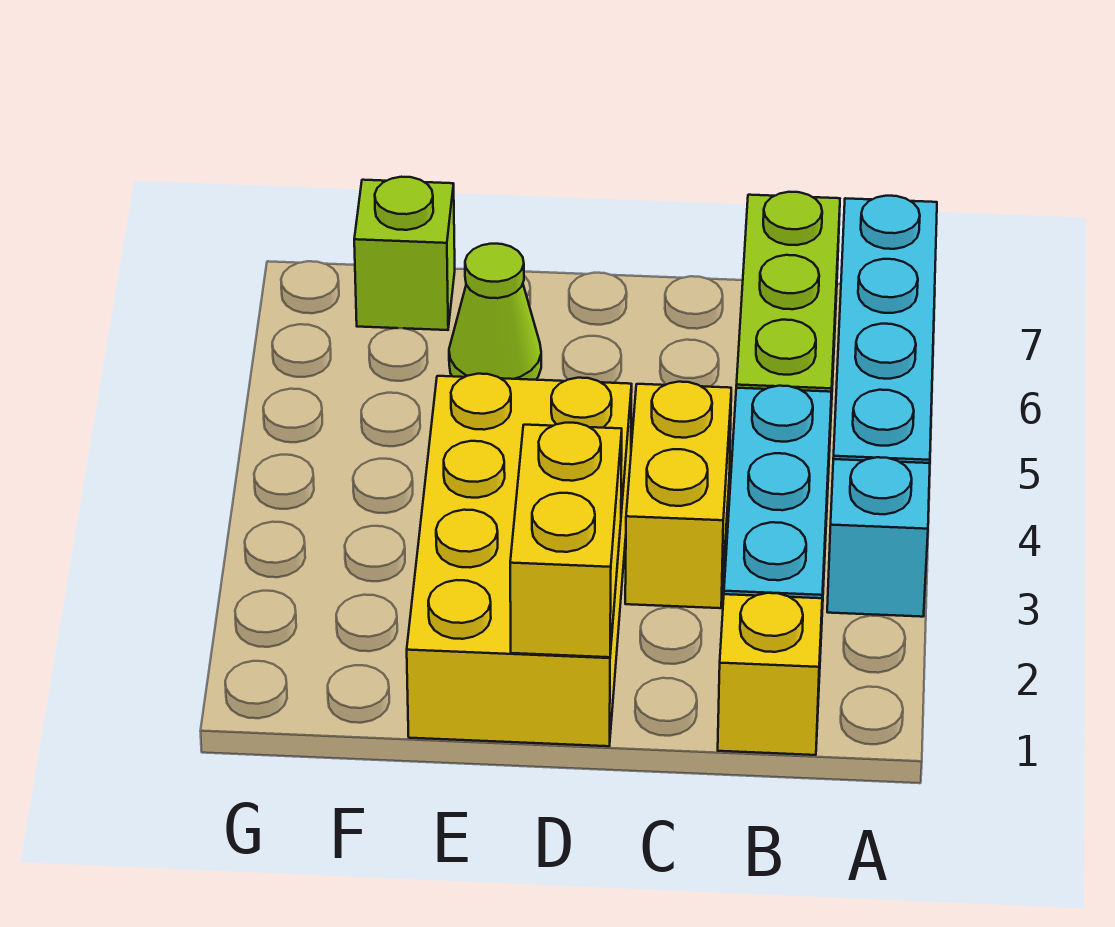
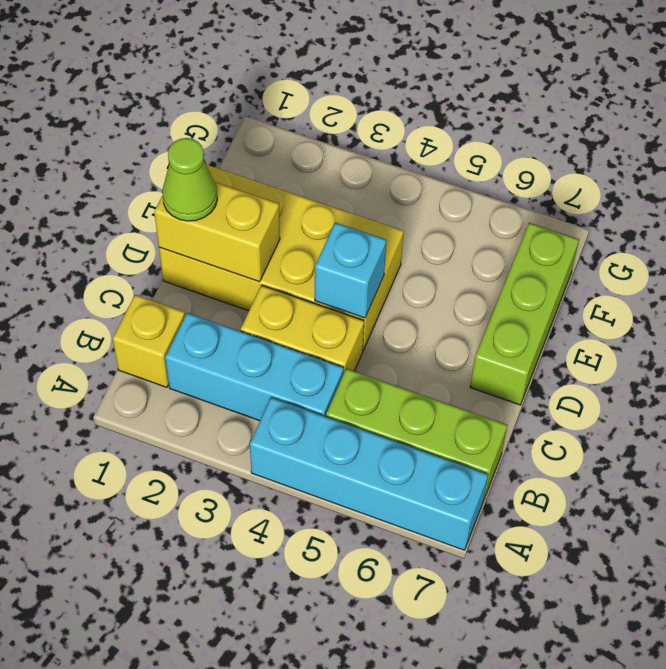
cyan brick A3 level 1 -> cyan brick D4 level 2
lime cone E6 level 1 -> lime cone D1 level 3
lime brick F7 level 1 -> lime brick D7:F7 level 1

